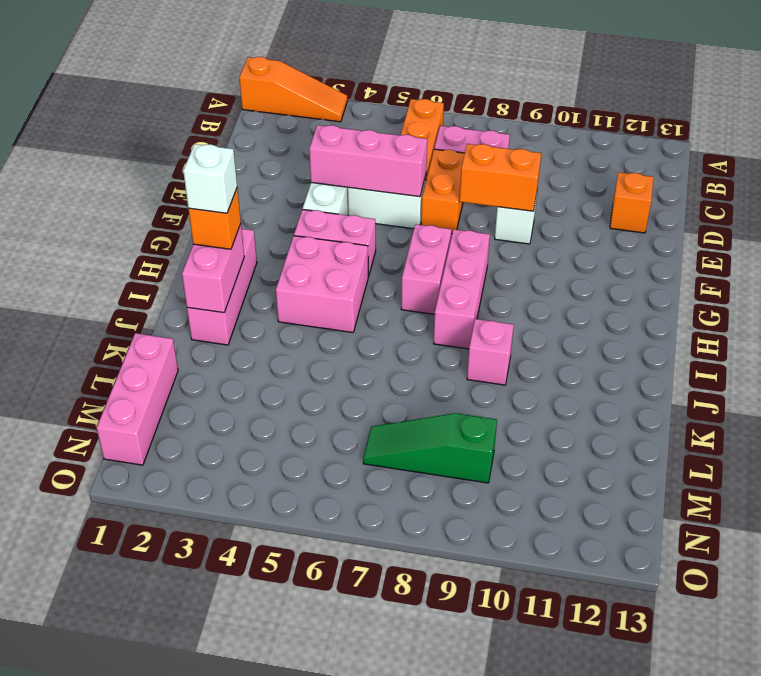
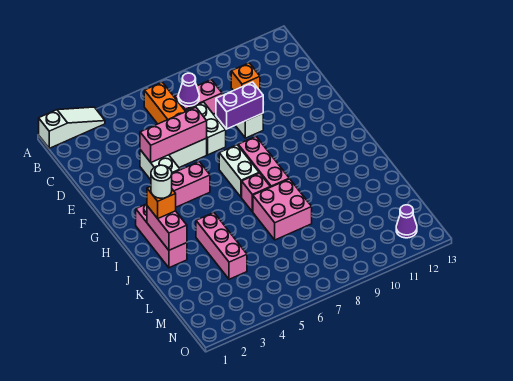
orange slope A1:A3 level 1 top 1 -> white slope A1:A3 level 1 top 1
none -> purple cone C7 level 2
orange brick D7:E7 level 1 -> white brick D7:E7 level 1
orange brick D12 level 1 -> orange brick C10 level 1
orange brick E8:E9 level 2 -> purple brick E8:E9 level 2
pink brick G7:H7 level 1 -> white brick G7:H7 level 1
pink brick H4:I5 level 1 -> pink brick J7:K8 level 1
white brick I2 level 4 -> white round brick I2 level 4
pink brick J9 level 1 -> pink brick I7 level 1
pink brick L1:N1 level 1 -> pink brick J4:L4 level 1
green slope M7:M9 level 1 top 9 -> none
none -> purple cone N12 level 1

